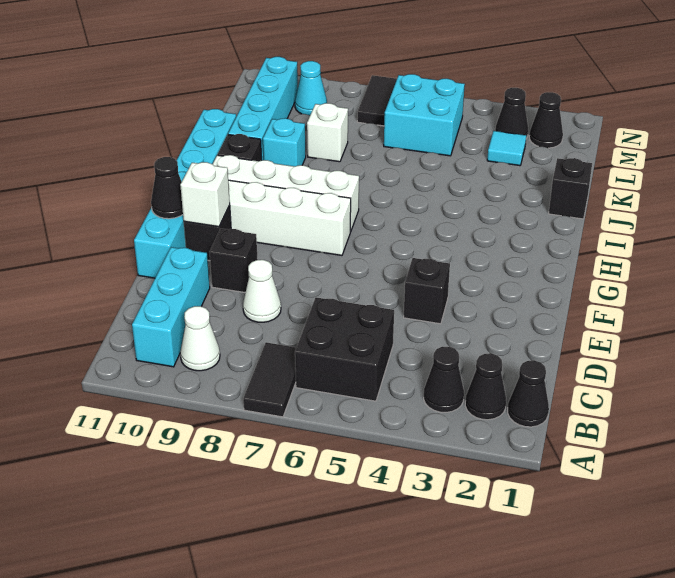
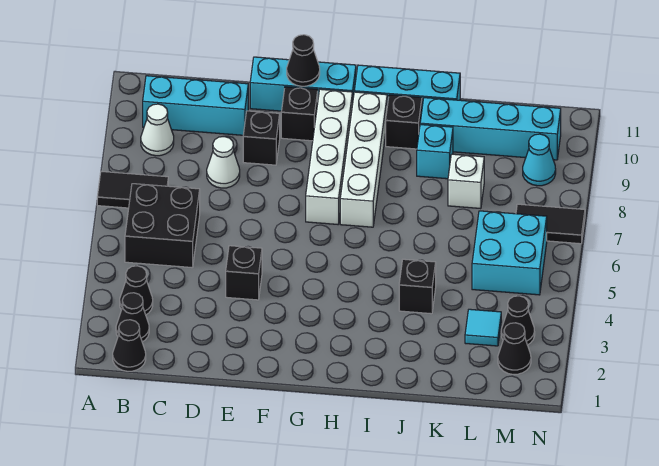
white brick F10 level 2 -> none
black brick J1 level 1 -> black brick J4 level 1

